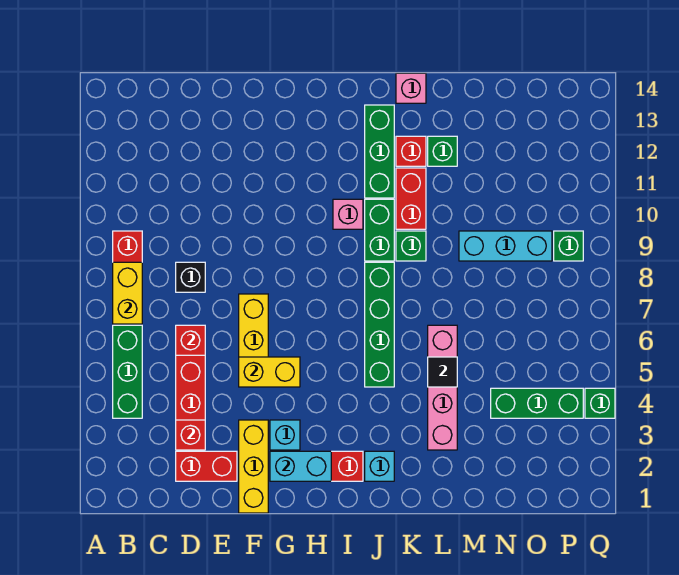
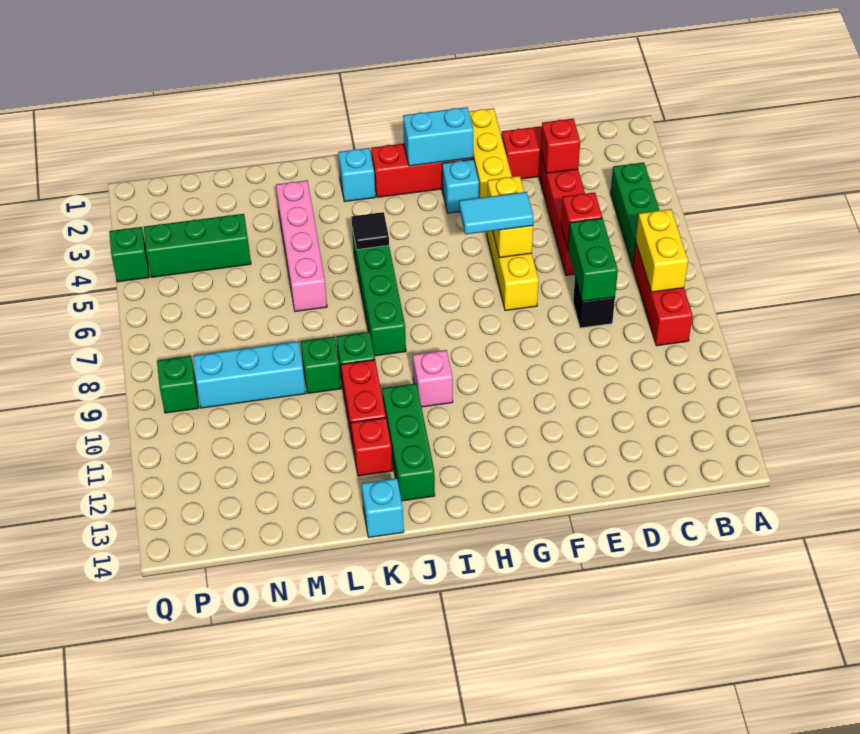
yellow brick F5:G5 level 2 -> yellow brick F5:F6 level 2
none -> cyan tile F6:G6 level 3
green brick J9:J10 level 1 -> green brick D7:D8 level 2
pink brick K14 level 1 -> cyan brick K14 level 1
black tile L5 level 2 -> black tile J5 level 2
green brick L12 level 1 -> green brick L9 level 1

